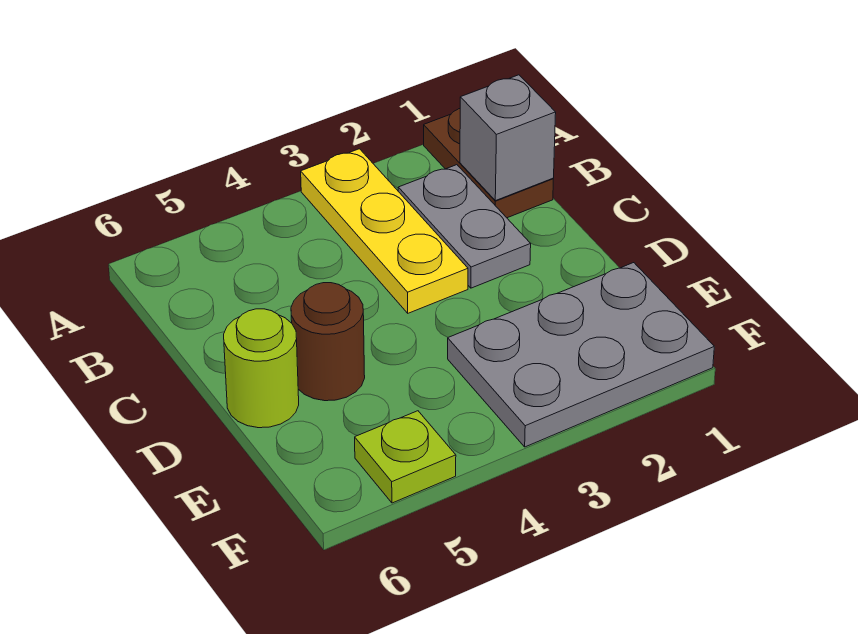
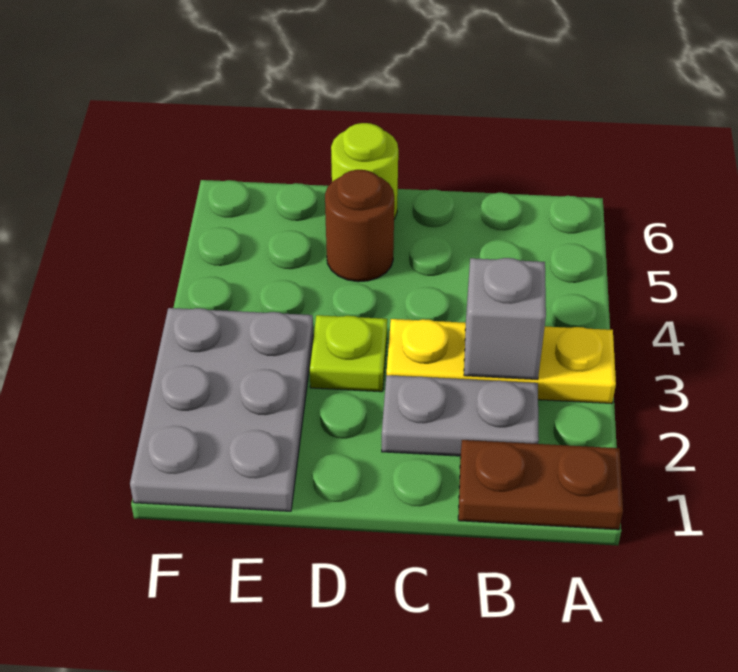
grey brick B1 level 2 -> grey brick B3 level 2
lime plate F5 level 1 -> lime plate D3 level 1

